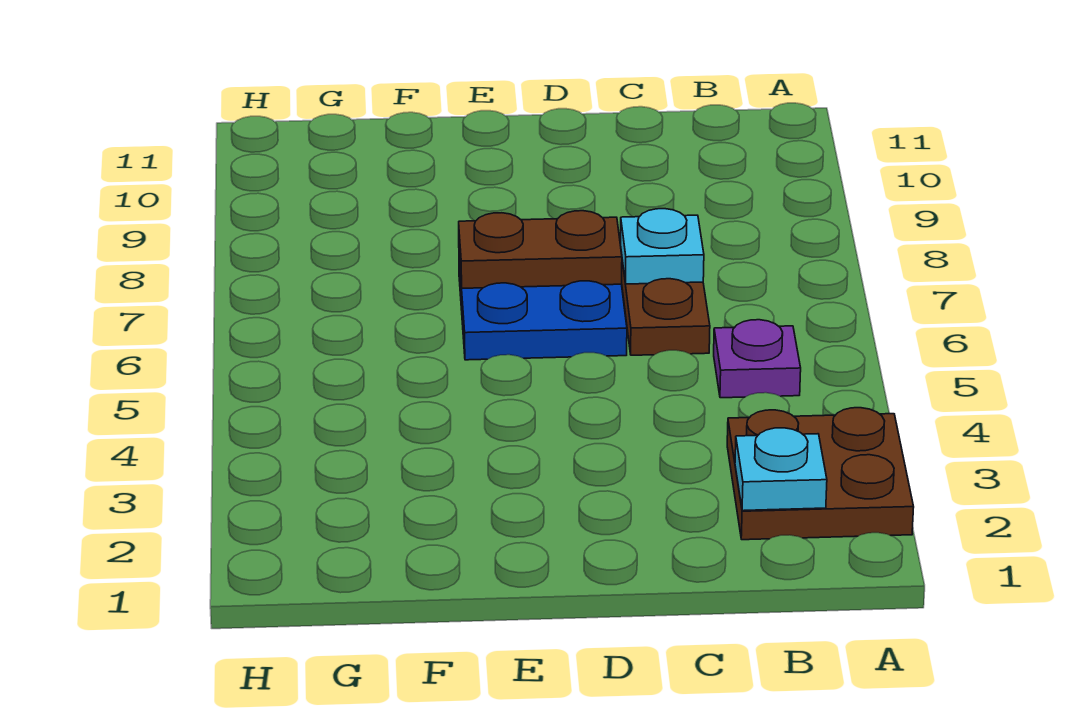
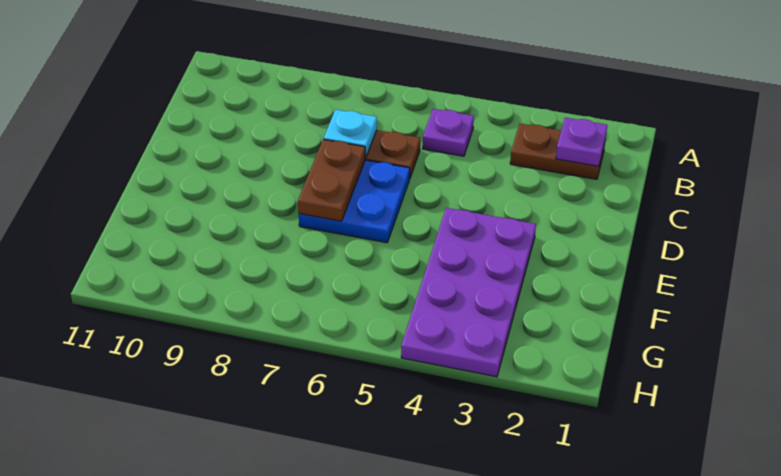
brown plate A2:B3 level 1 -> brown plate B2:B3 level 1
cyan plate B2 level 2 -> purple plate B2 level 2
none -> purple plate E3:H4 level 1

